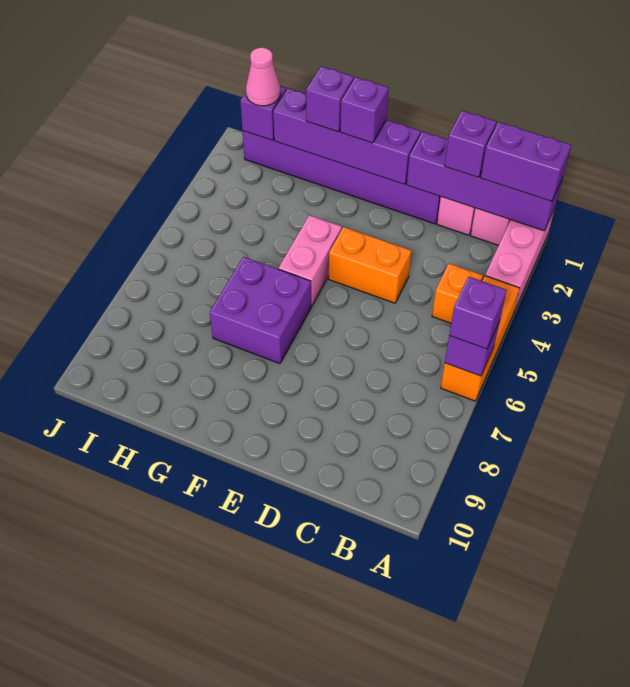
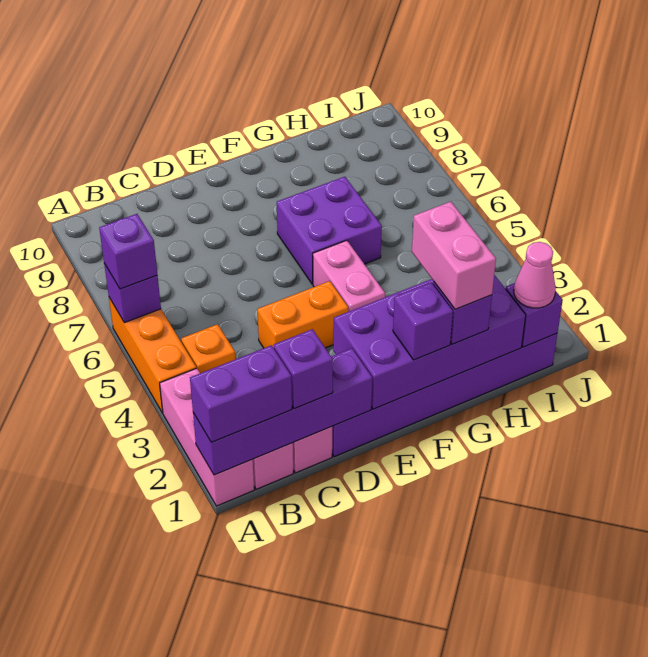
purple brick E1:H1 level 2 -> purple brick E1:H2 level 2
none -> pink brick G1:G2 level 4

